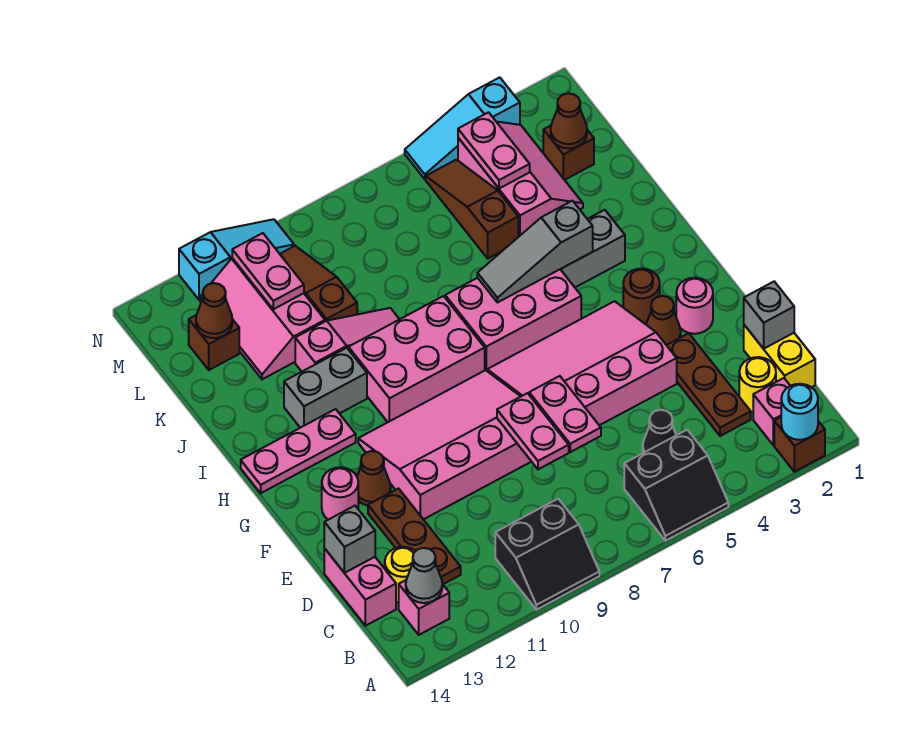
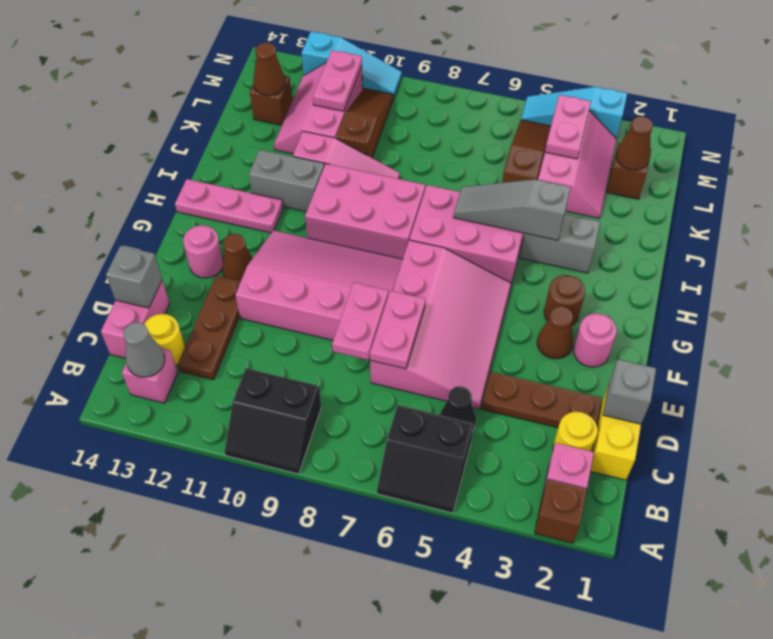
cyan round brick A2 level 2 -> none
brown plate C3:E3 level 1 -> brown plate D2:D4 level 1
pink slope E4:G7 level 1 top E -> pink slope D5:G7 level 1 top 7

